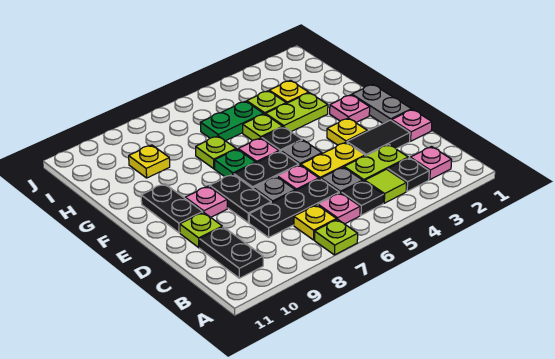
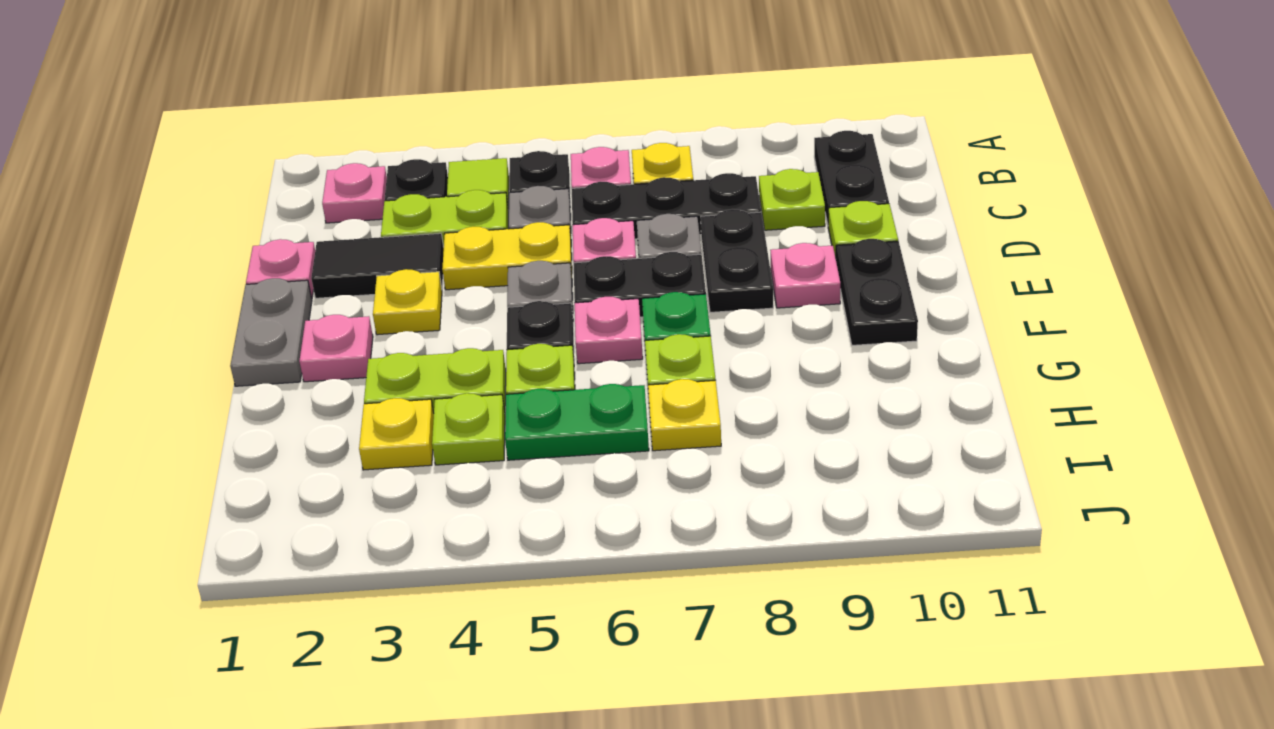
lime plate A7 level 1 -> lime plate C9 level 1
yellow plate H9 level 1 -> yellow plate H7 level 1

